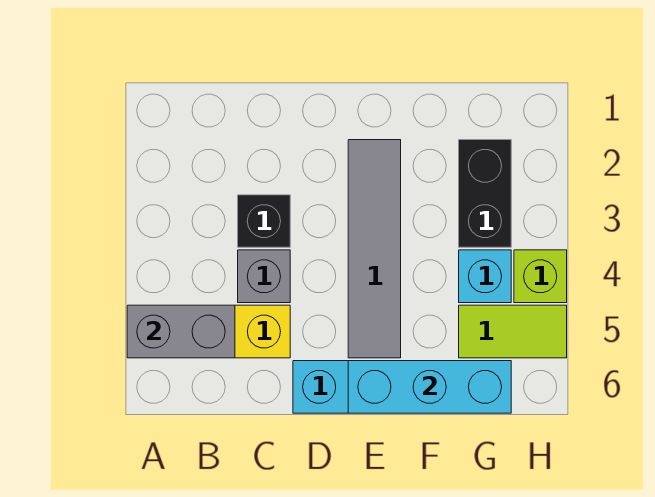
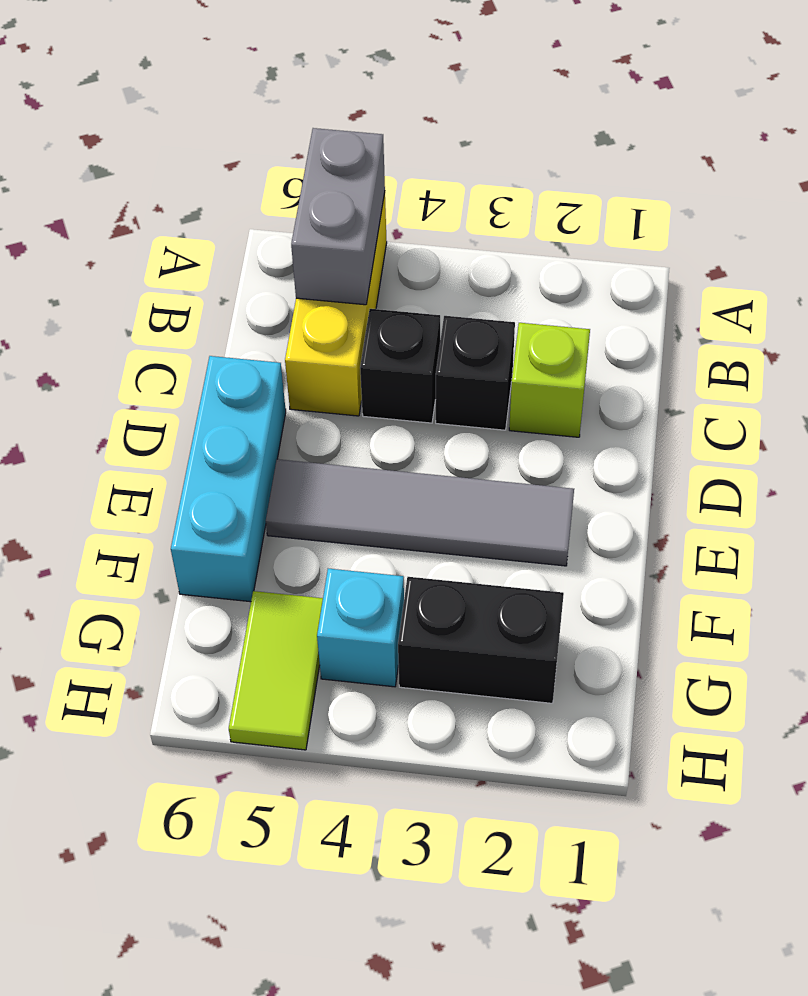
grey brick C4 level 1 -> black brick C4 level 1
cyan brick E6:G6 level 2 -> none
lime brick H4 level 1 -> lime brick C2 level 1

